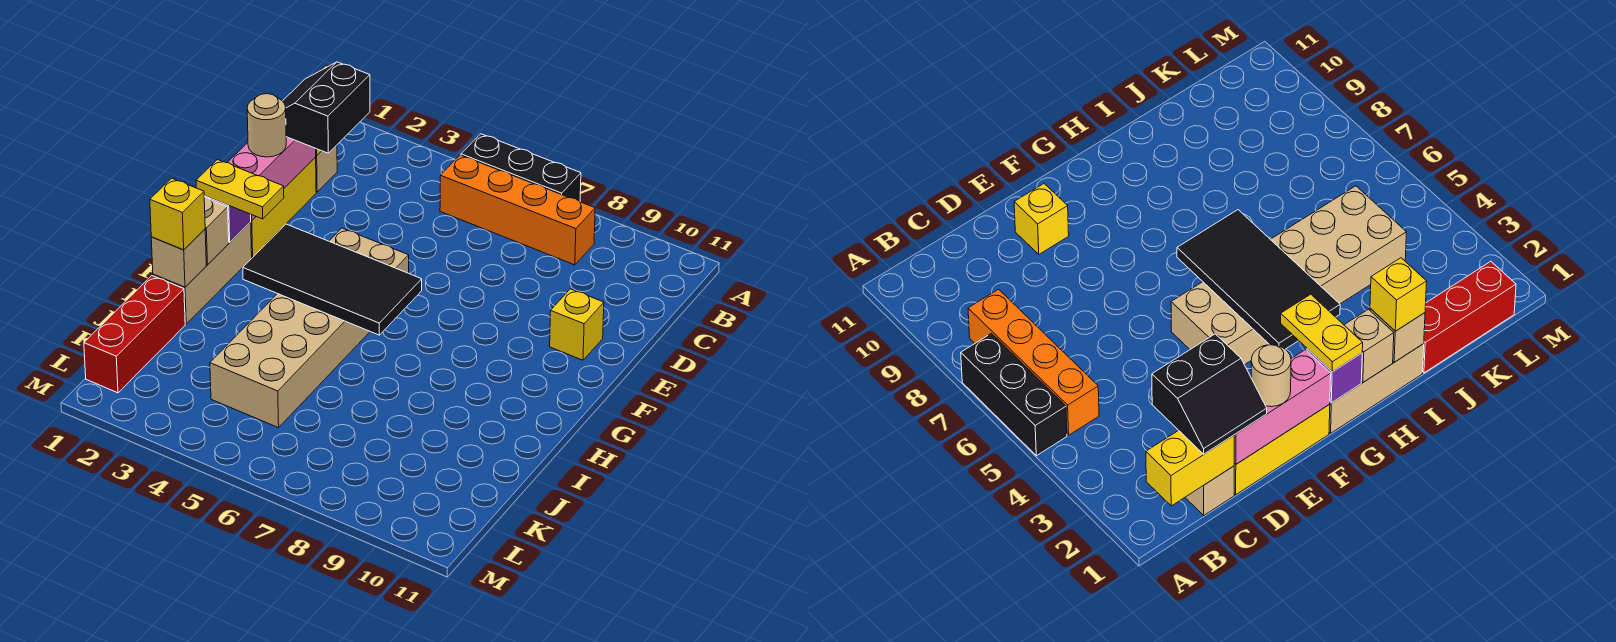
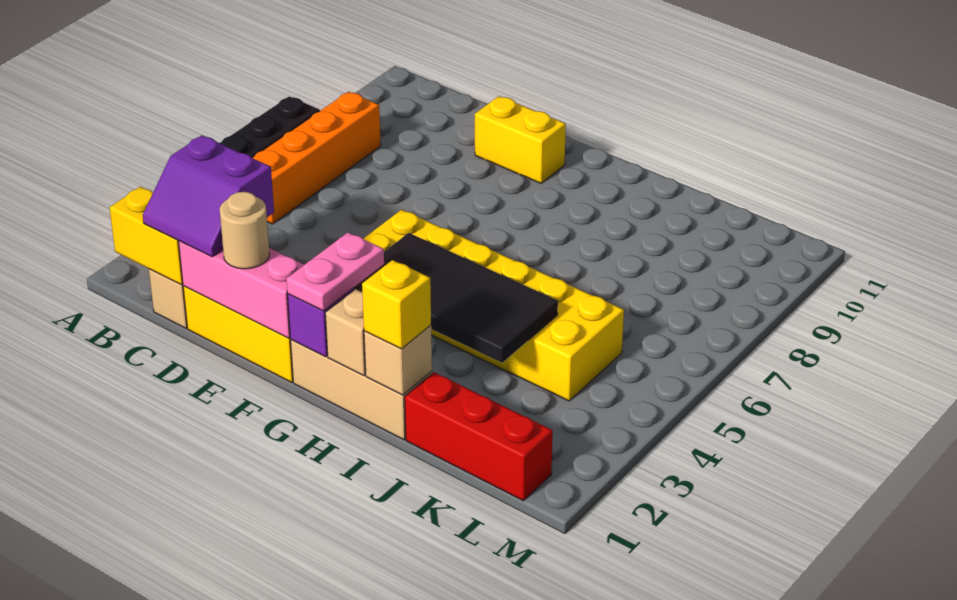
black slope C1:D2 level 3 top 2 -> purple slope C1:D2 level 3 top 2
yellow brick E10 level 1 -> yellow brick E10:F10 level 1
tan brick F4:K5 level 1 -> yellow brick F4:K5 level 1
yellow plate G1:G2 level 3 -> pink plate G1:G2 level 3
black tile G3:H6 level 2 -> black tile G3:J4 level 2

